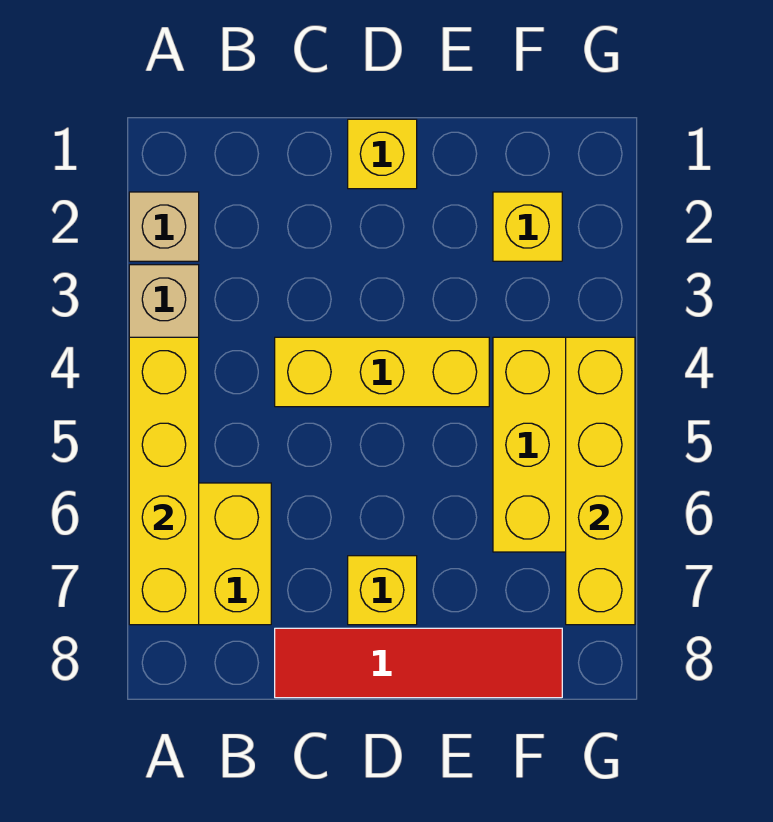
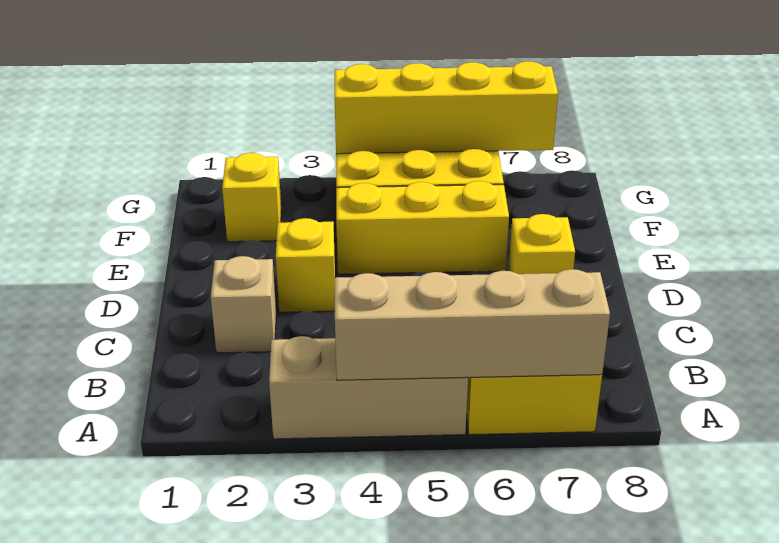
tan brick A2 level 1 -> tan brick C2 level 1
yellow brick A4:A7 level 2 -> tan brick A4:A7 level 2
yellow brick C4:E4 level 1 -> yellow brick E4:E6 level 1
red tile C8:F8 level 1 -> none
yellow brick D1 level 1 -> yellow brick D3 level 1

